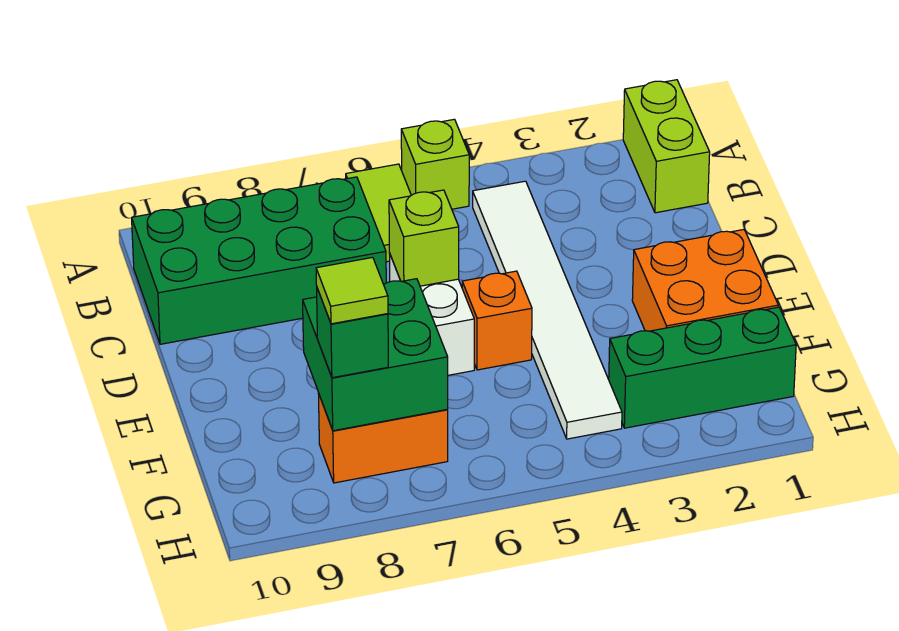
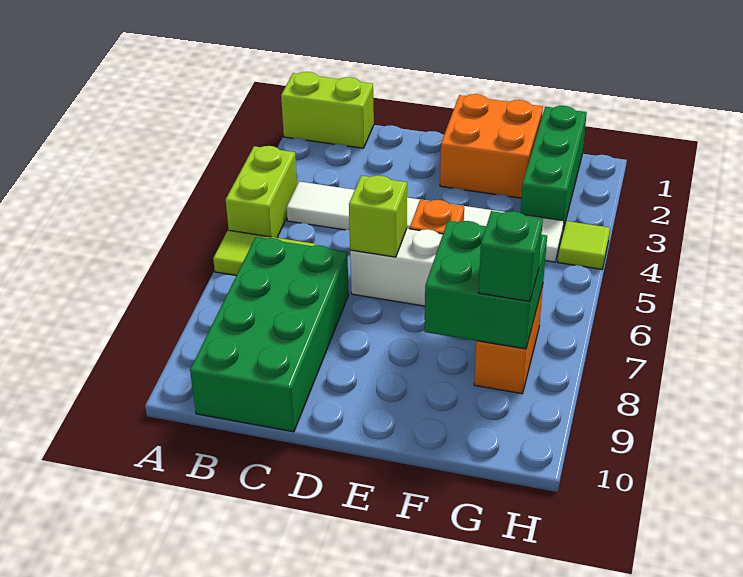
lime brick A5 level 1 -> lime brick A4:A5 level 1
lime tile G8 level 4 -> lime tile H4 level 1

